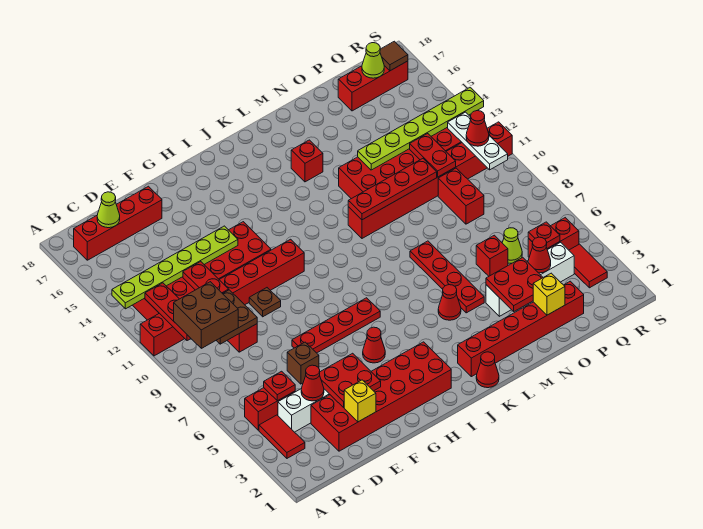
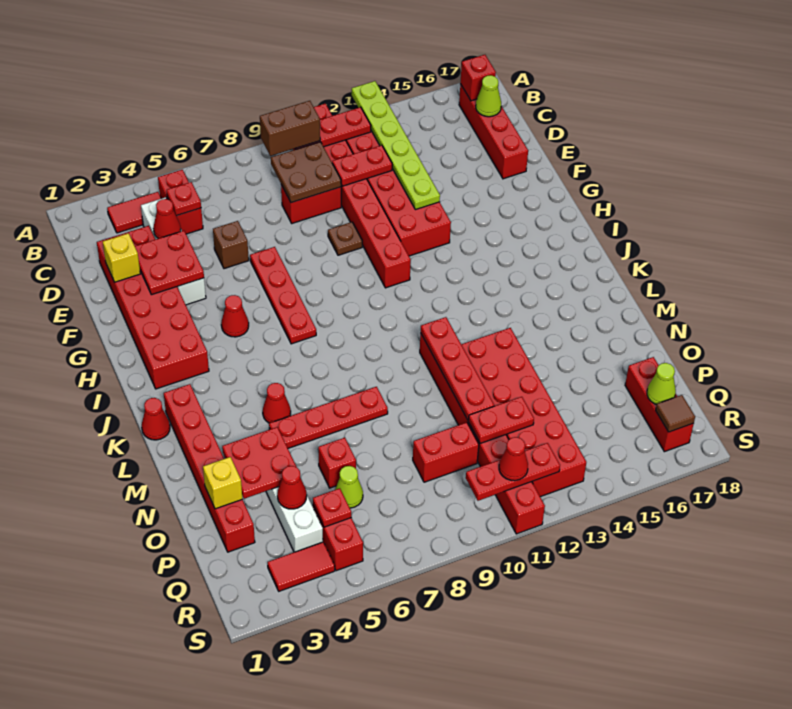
brown brick B9:C10 level 3 -> brown brick B9:B10 level 3
red brick L15 level 1 -> red brick B17 level 2
lime plate N13:S13 level 2 -> none
white plate R10:R12 level 2 -> red plate R10:R12 level 2

